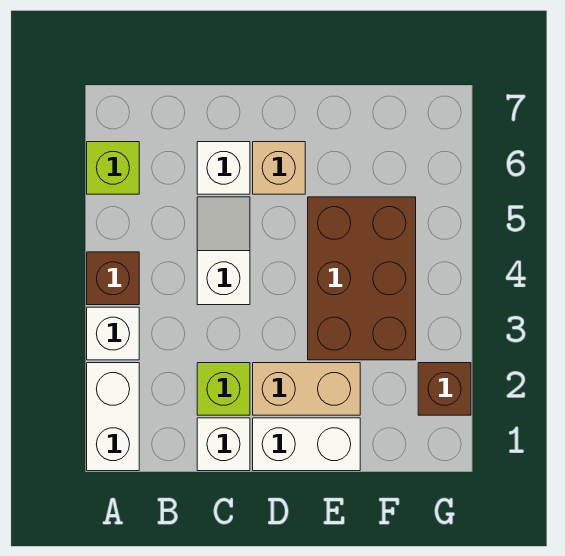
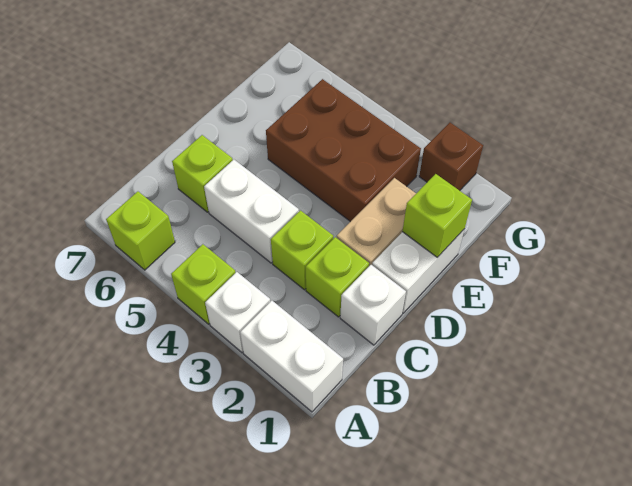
brown brick A4 level 1 -> lime brick A4 level 1
none -> lime brick C3 level 1
white slope C4:C5 level 1 top 4 -> white brick C4:C5 level 1
white brick C6 level 1 -> lime brick C6 level 1
tan brick D6 level 1 -> none
none -> lime brick E1 level 2

